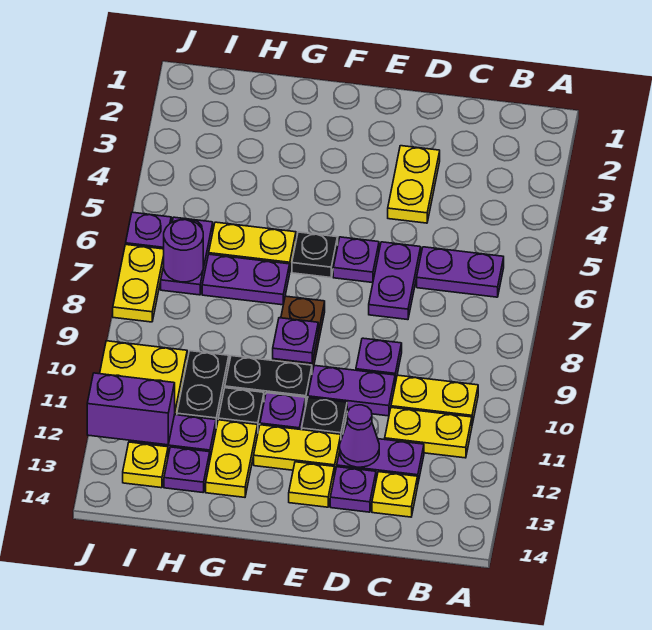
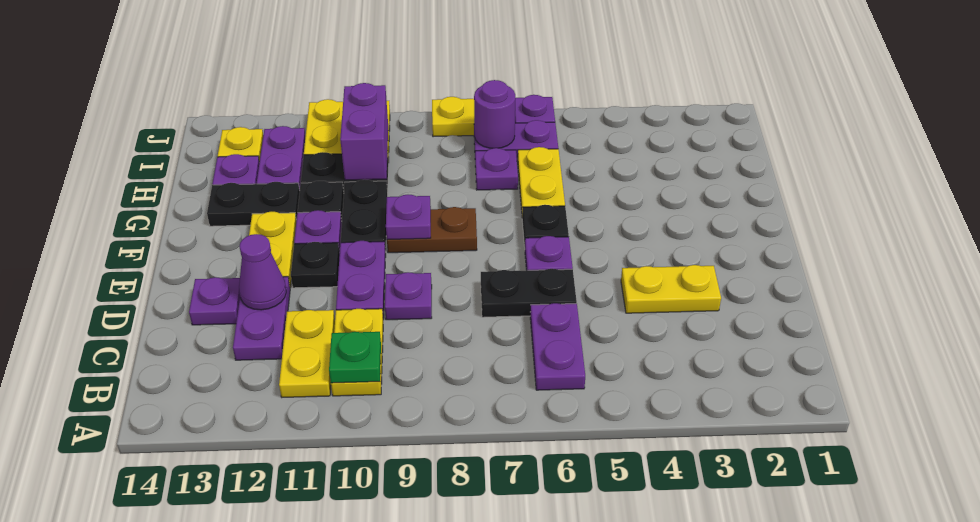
none -> green plate B10 level 2
yellow plate C13 level 1 -> none
purple plate D6:D7 level 1 -> black plate D6:D7 level 1
yellow plate E13 level 1 -> none
purple plate G7:H7 level 1 -> purple plate H7 level 1
yellow plate G12:G13 level 1 -> black plate G12:G13 level 1
purple brick I12:J12 level 2 -> purple brick H10:I10 level 2

